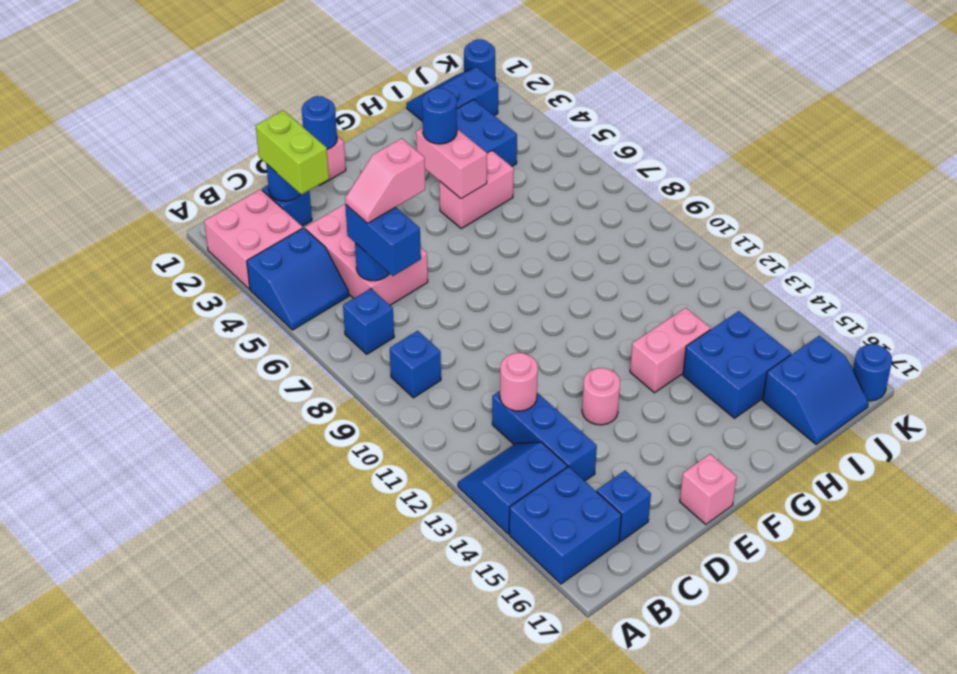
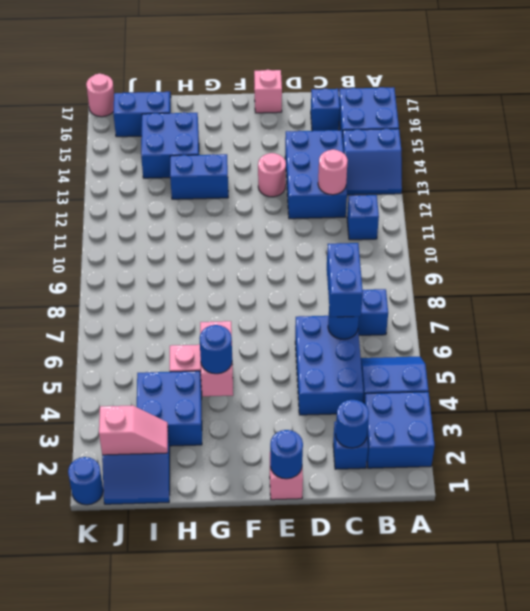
pink brick A2:B3 level 1 -> blue brick A2:B3 level 1
blue brick B9 level 1 -> blue brick B11 level 1
lime brick C2:C3 level 3 -> none
pink brick C4:D6 level 1 -> blue brick C4:D6 level 1
pink slope C6:D6 level 4 top D -> pink slope I2:J2 level 2 top J
blue brick C12:C14 level 1 -> blue brick C12:D14 level 1
pink brick G13:H13 level 1 -> blue brick G13:H13 level 1
blue round brick K17 level 1 -> pink round brick K17 level 1

